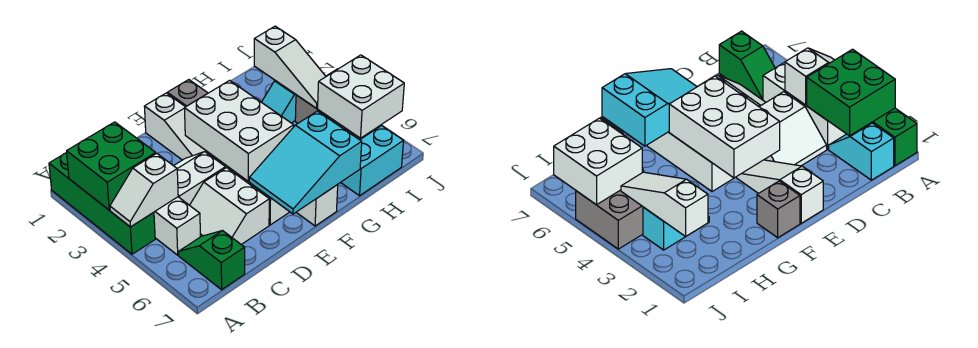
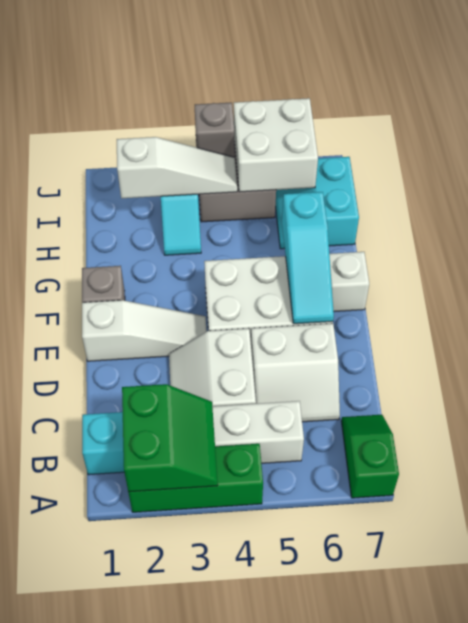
green brick A1:A4 level 1 -> green brick A2:A4 level 1
green brick A2:B3 level 2 -> green slope A2:B3 level 2 top 2
white slope A4:B4 level 2 top B -> none
green slope B6:B7 level 1 top 7 -> green slope A7:B7 level 1 top A
white brick E3:F5 level 2 -> none
cyan slope E6:G7 level 2 top G -> cyan slope E6:G6 level 2 top G
none -> grey brick J4 level 2

